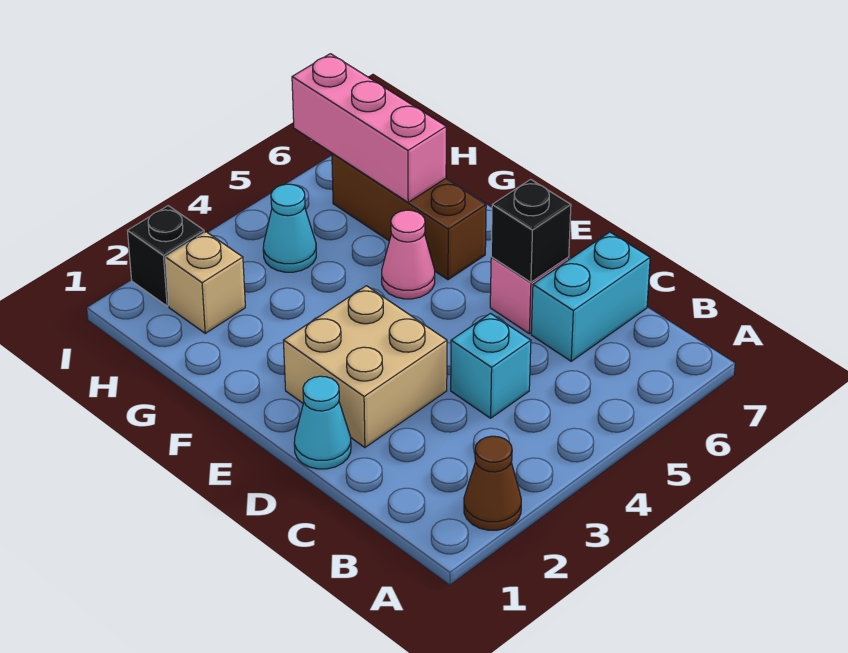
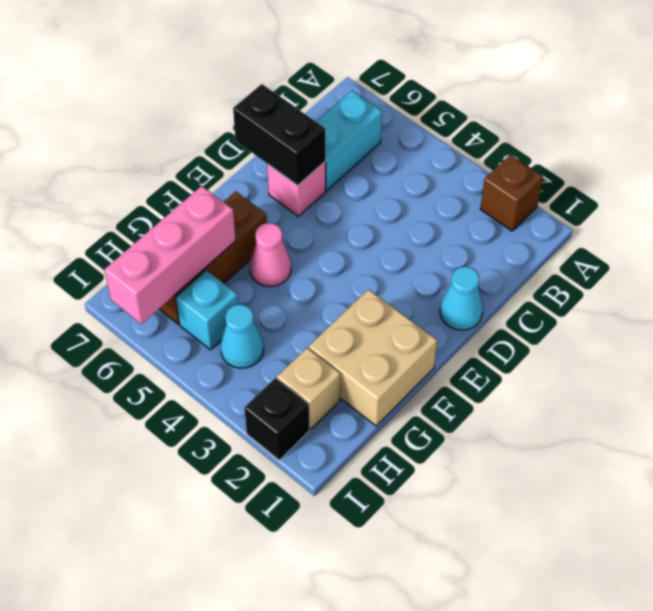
brown cone A2 level 1 -> brown brick A2 level 1
cyan brick C4 level 1 -> cyan brick H5 level 1
cyan brick C6:C7 level 1 -> cyan brick B6:C6 level 1
tan brick D2:E3 level 1 -> tan brick F1:G2 level 1
black brick D6 level 2 -> black brick D6:D7 level 2

